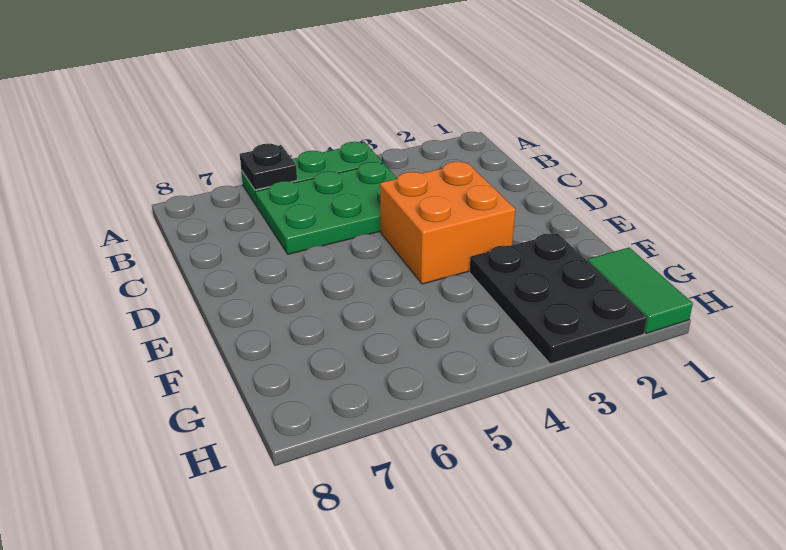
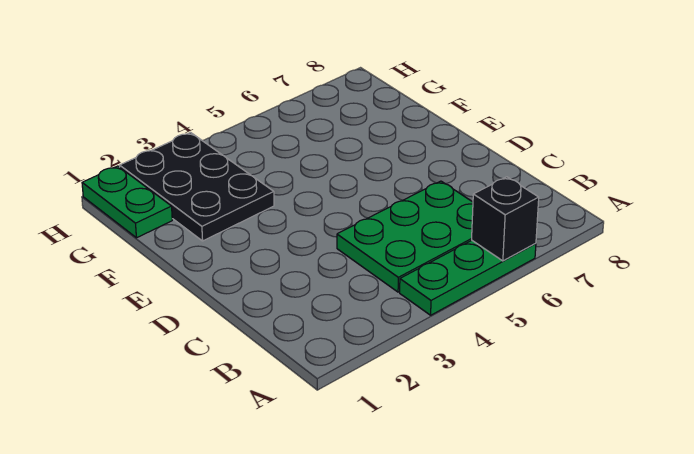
black plate A6 level 2 -> black brick A6 level 2
orange brick D3:E4 level 1 -> none
green tile G1:H1 level 1 -> green plate G1:H1 level 1

